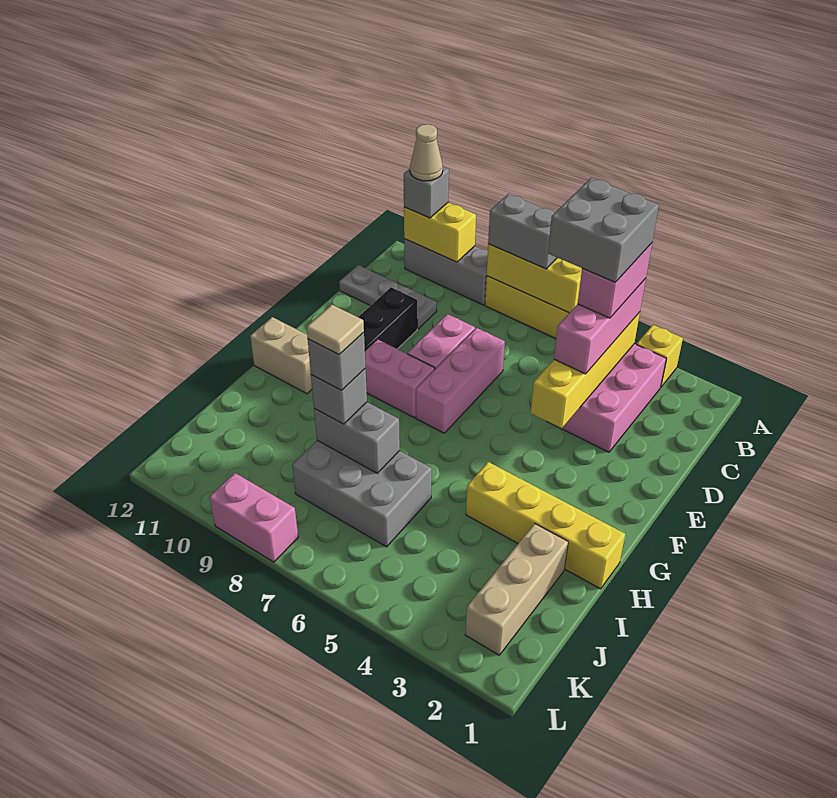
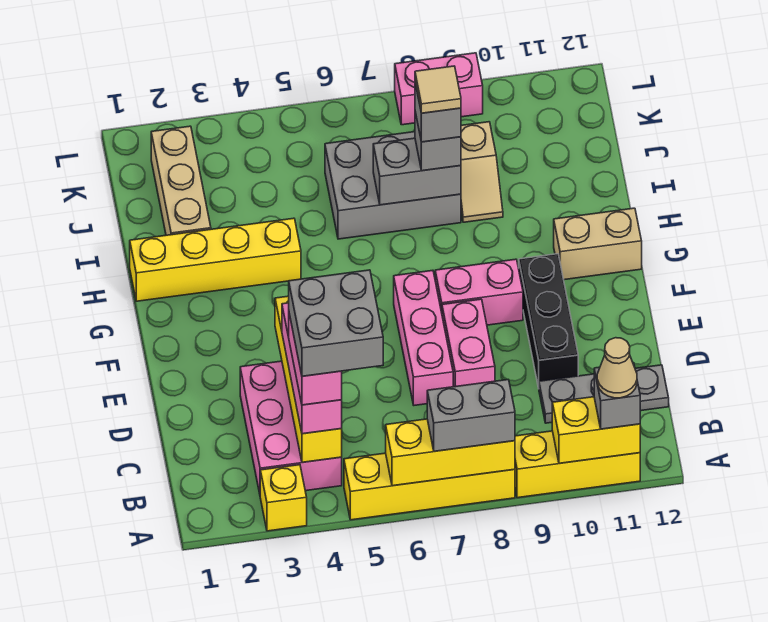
grey brick A9:A11 level 1 -> yellow brick A9:A11 level 1
none -> tan slope I9:J9 level 1 top J

